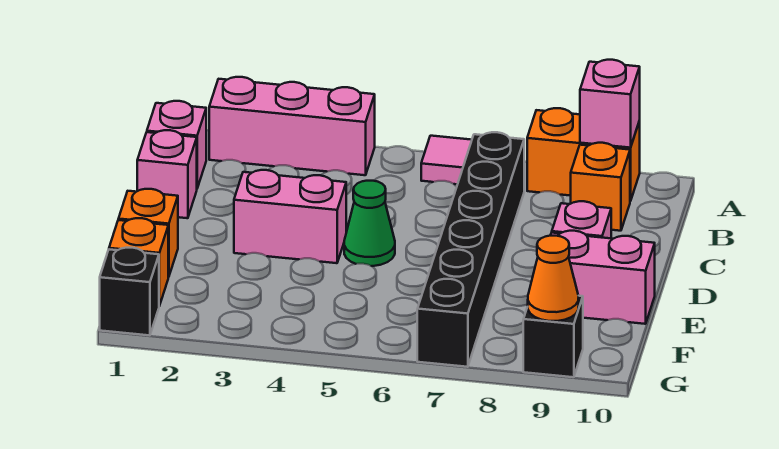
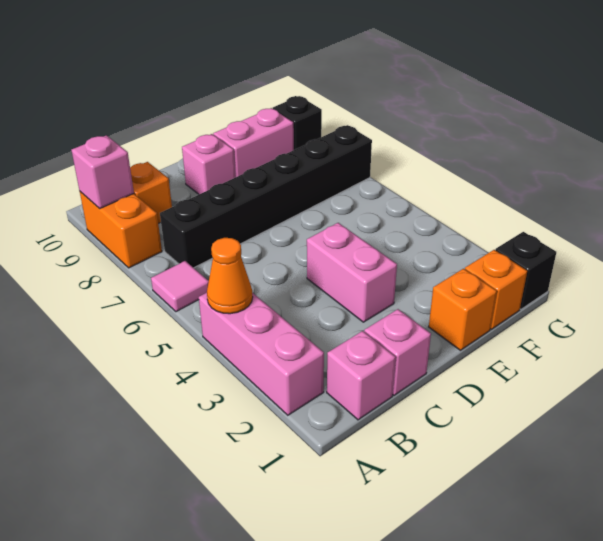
green cone D5 level 1 -> none
pink brick E9:E10 level 1 -> pink brick E9:F9 level 1
orange cone G9 level 2 -> orange cone A4 level 2

